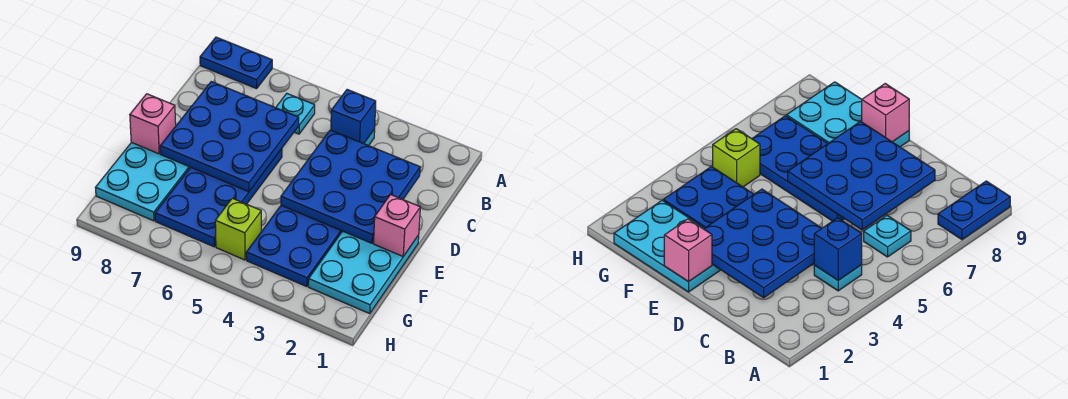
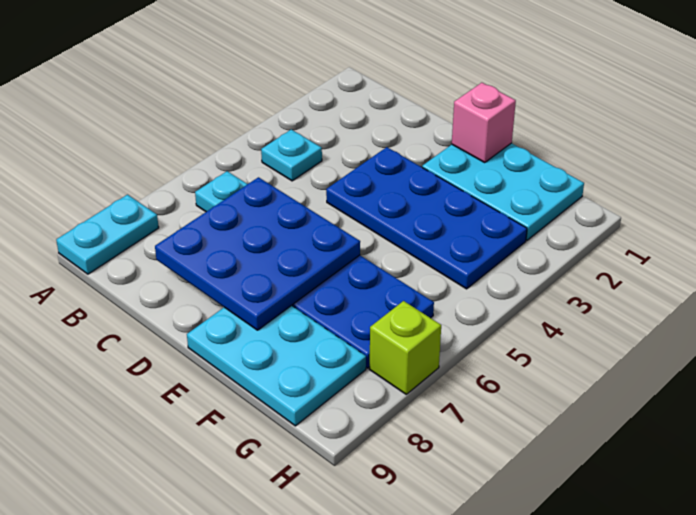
blue plate A8:A9 level 1 -> cyan plate A8:A9 level 1
blue brick B4 level 2 -> none
blue plate C2:E4 level 2 -> none
pink brick E9 level 2 -> none
lime brick G5 level 1 -> lime brick H7 level 1

